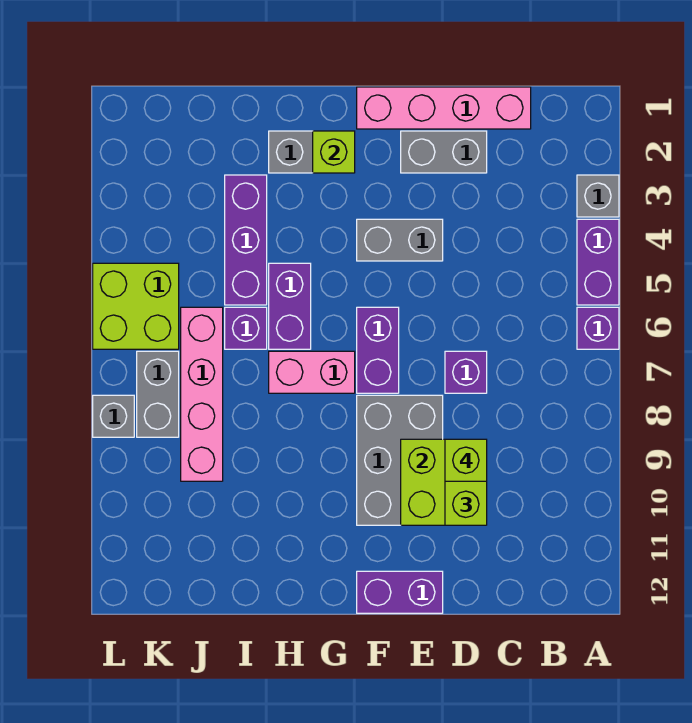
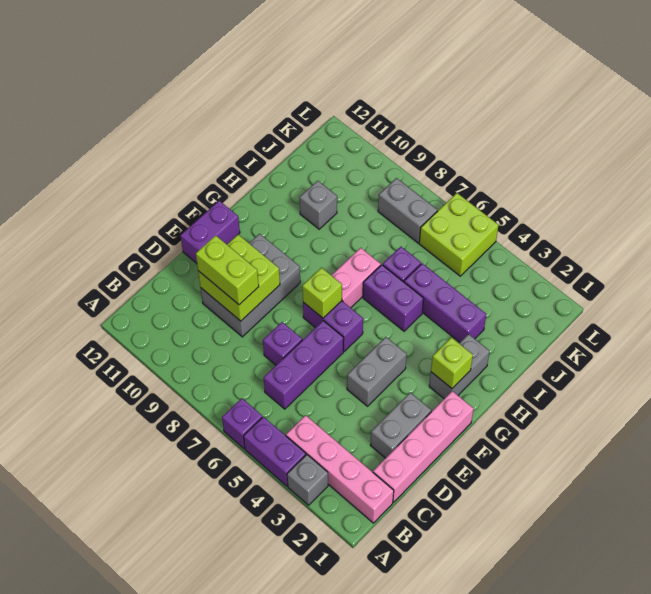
none -> purple brick C6:E6 level 1
lime brick D9 level 4 -> lime brick F7 level 2
grey brick E8:F10 level 1 -> grey brick D9:F10 level 1
pink brick J6:J9 level 1 -> pink brick B1:B4 level 1
grey brick L8 level 1 -> grey brick I10 level 1

